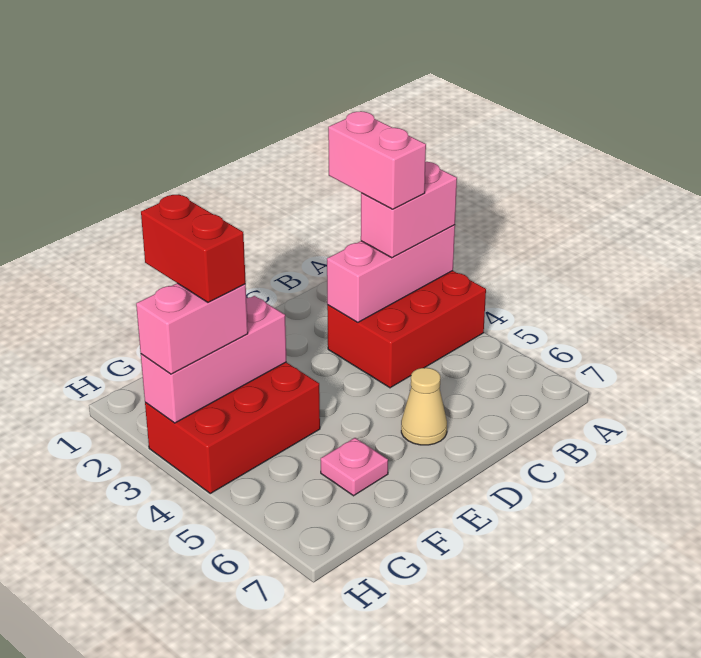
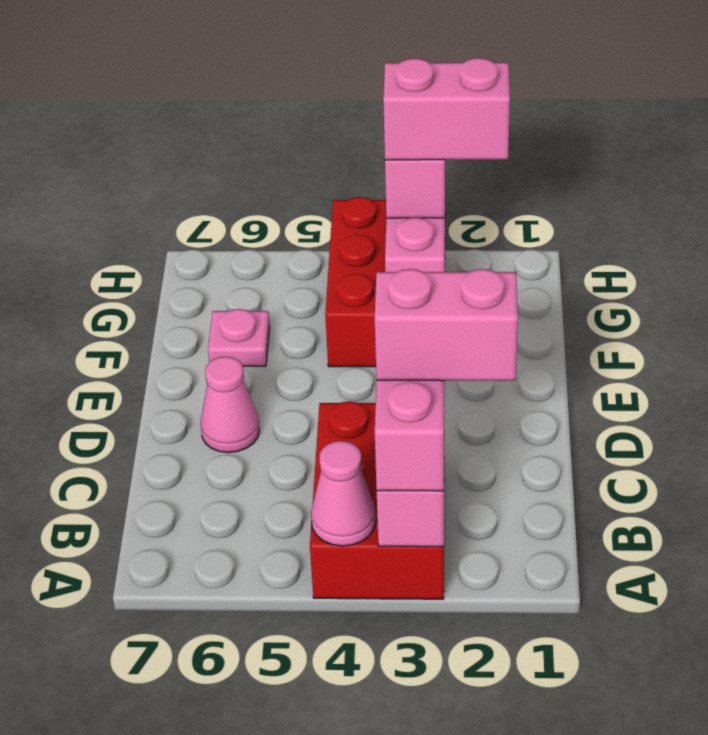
none -> pink cone A4 level 2
tan cone D6 level 1 -> pink cone D6 level 1
red brick G2:G3 level 4 -> pink brick G2:G3 level 4

